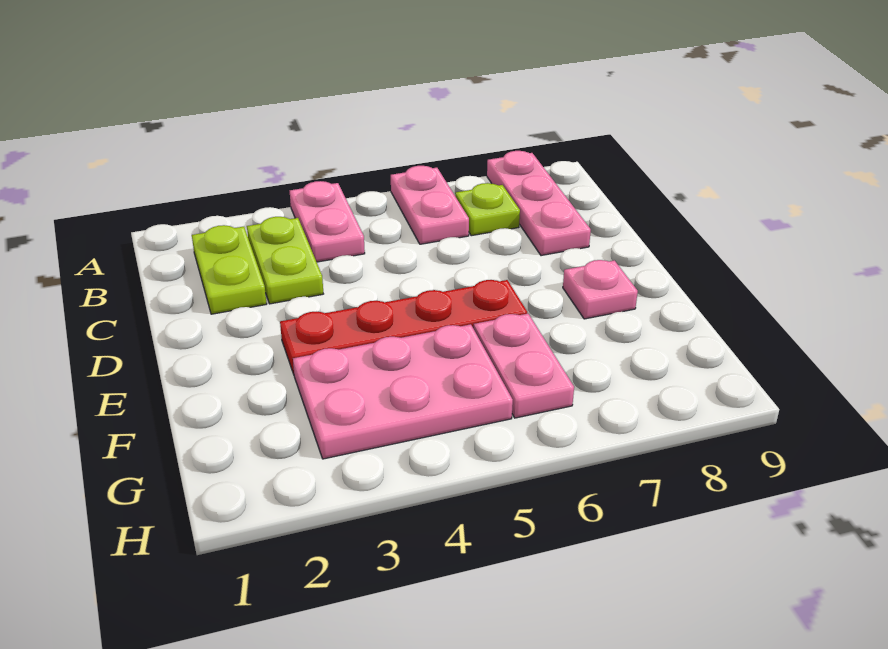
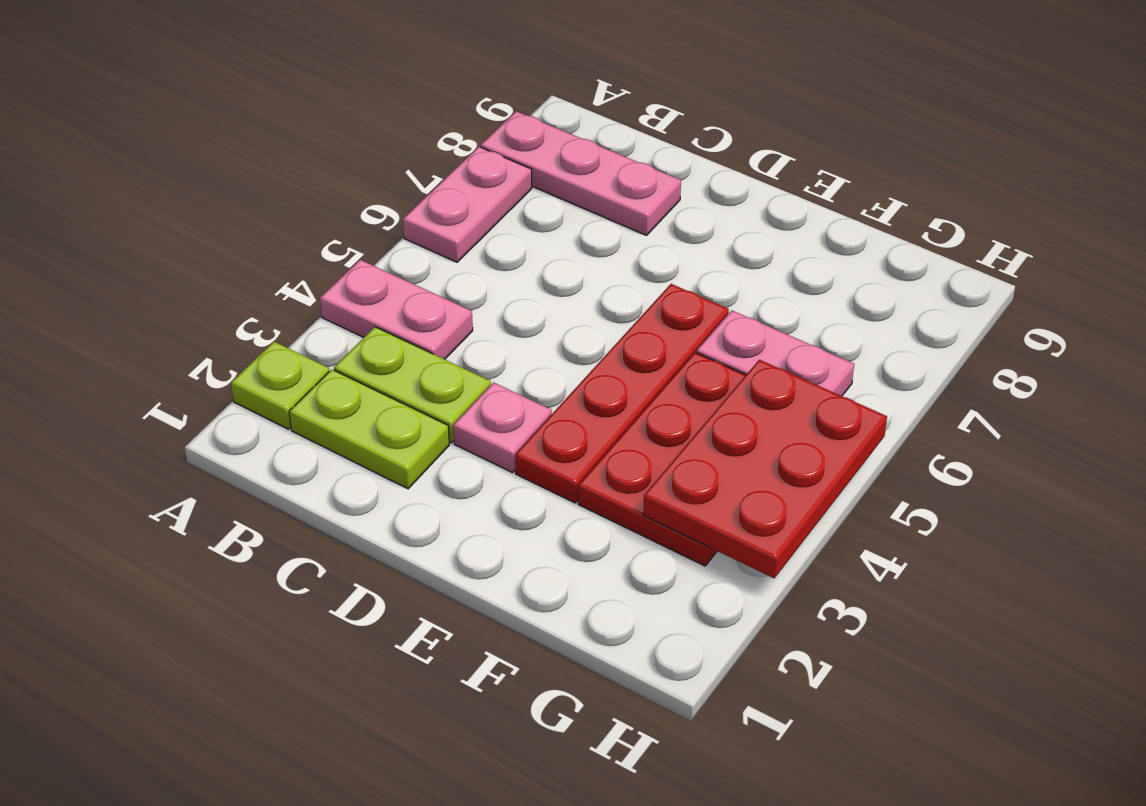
pink plate A6:B6 level 1 -> pink plate A6:A7 level 1
lime plate B7 level 1 -> lime plate A2 level 1
pink plate E8 level 1 -> pink plate D3 level 1
pink plate F3:G5 level 1 -> red plate F3:G5 level 1
none -> red plate G3:H5 level 2

